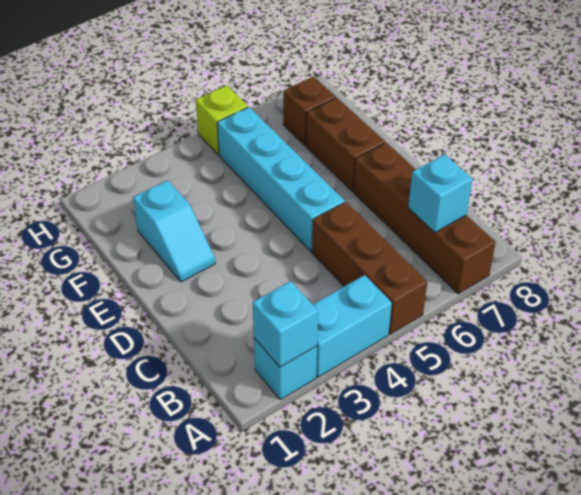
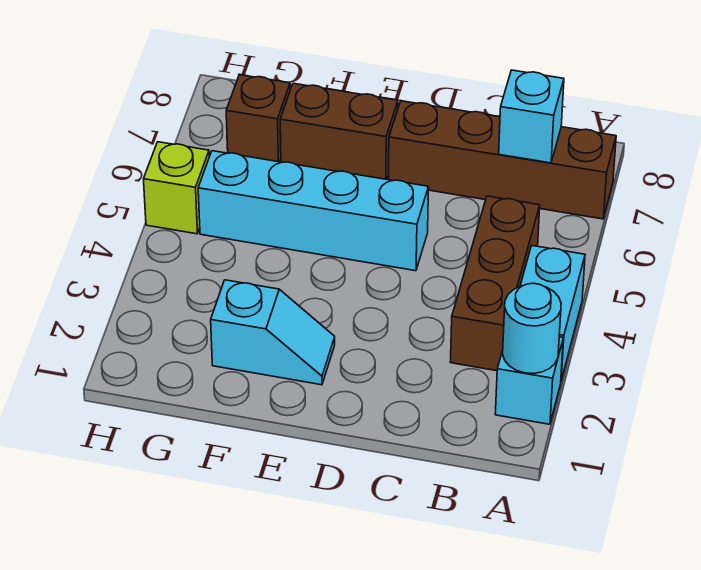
cyan brick A2 level 2 -> cyan round brick A2 level 2
brown brick A5:C5 level 1 -> brown brick B3:B5 level 1

